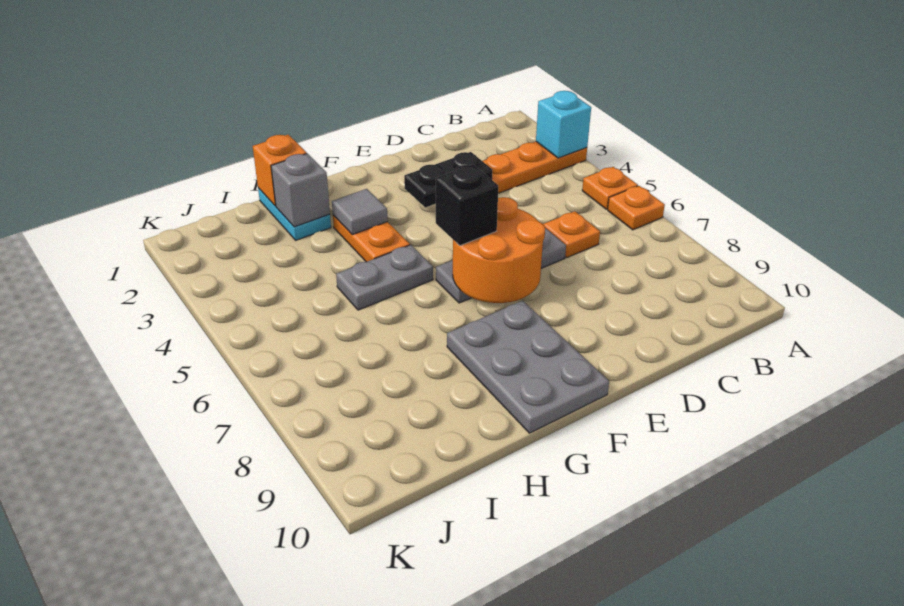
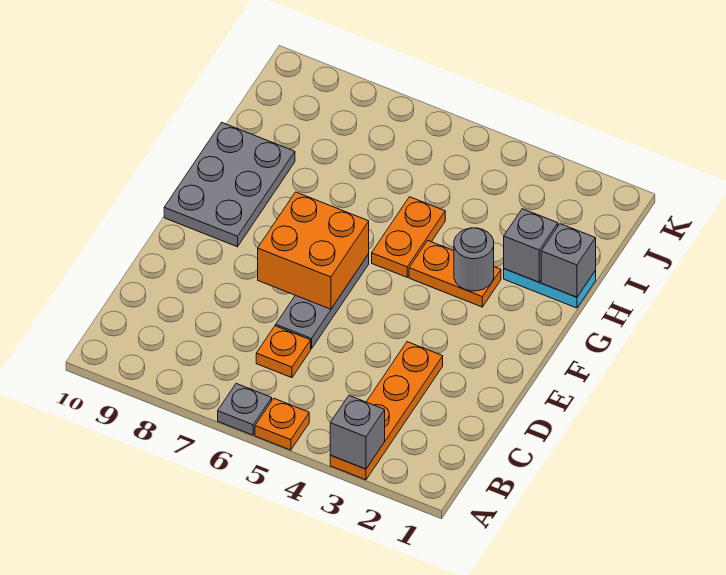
cyan brick A3 level 2 -> grey brick A3 level 2
orange plate A6 level 1 -> grey plate A6 level 1
black plate D3:E3 level 2 -> none
orange round brick E6:F7 level 2 -> orange brick E6:F7 level 2
black brick F6 level 3 -> none
grey plate F8:G10 level 1 -> grey plate F9:H10 level 1
grey tile G3 level 2 -> grey round brick G3 level 2
grey plate G5:H5 level 1 -> orange plate G5:H5 level 1
orange brick H1 level 2 -> grey brick H1 level 2

